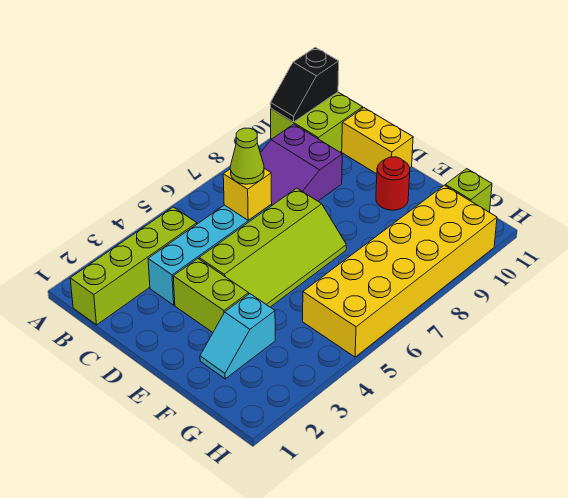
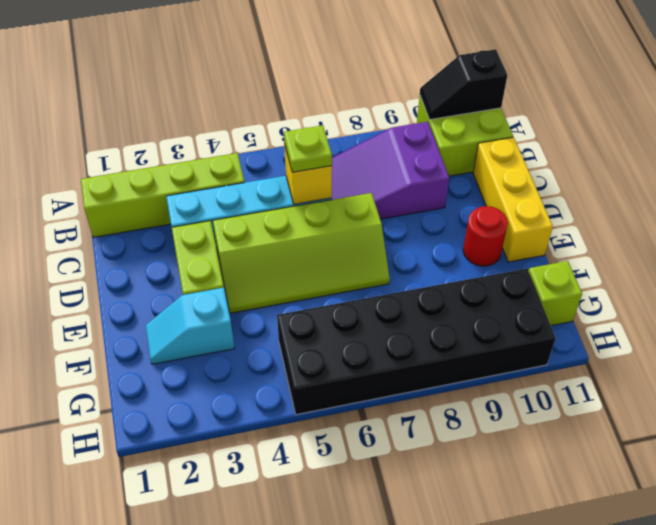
lime cone C6 level 3 -> lime plate C6 level 3
yellow brick C11:D11 level 1 -> yellow brick C11:E11 level 1
yellow brick G5:H10 level 1 -> black brick G5:H10 level 1

